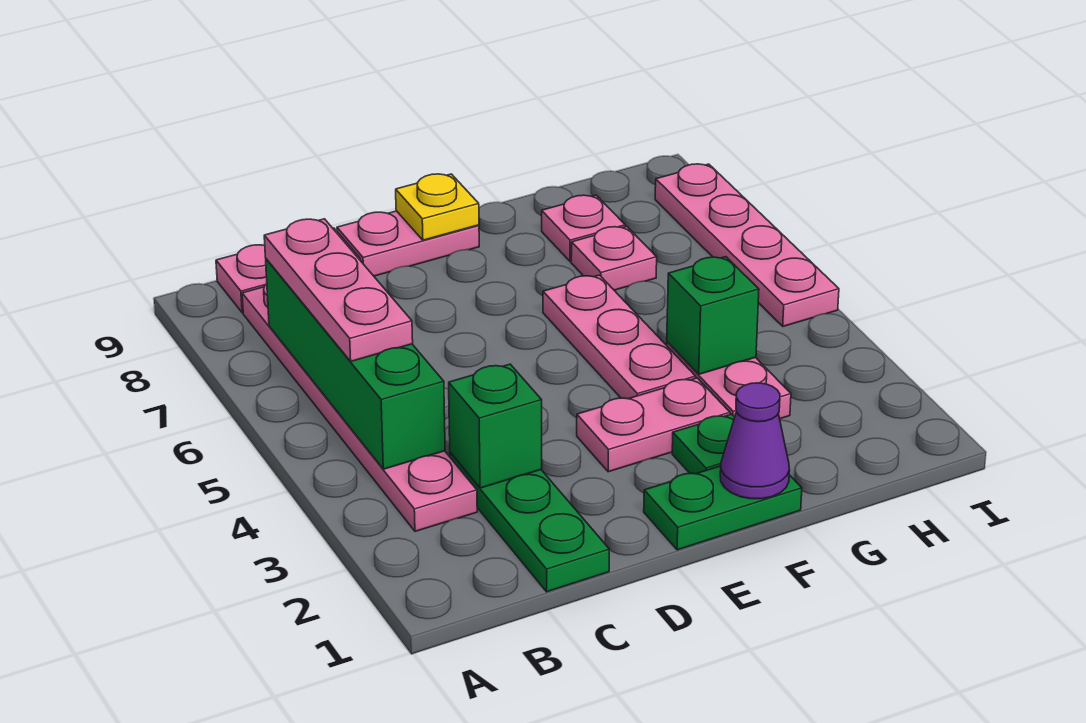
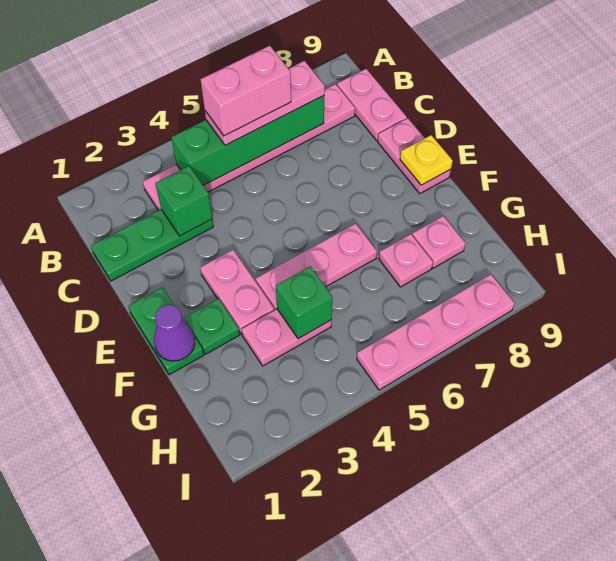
none -> pink brick B5:B6 level 4

